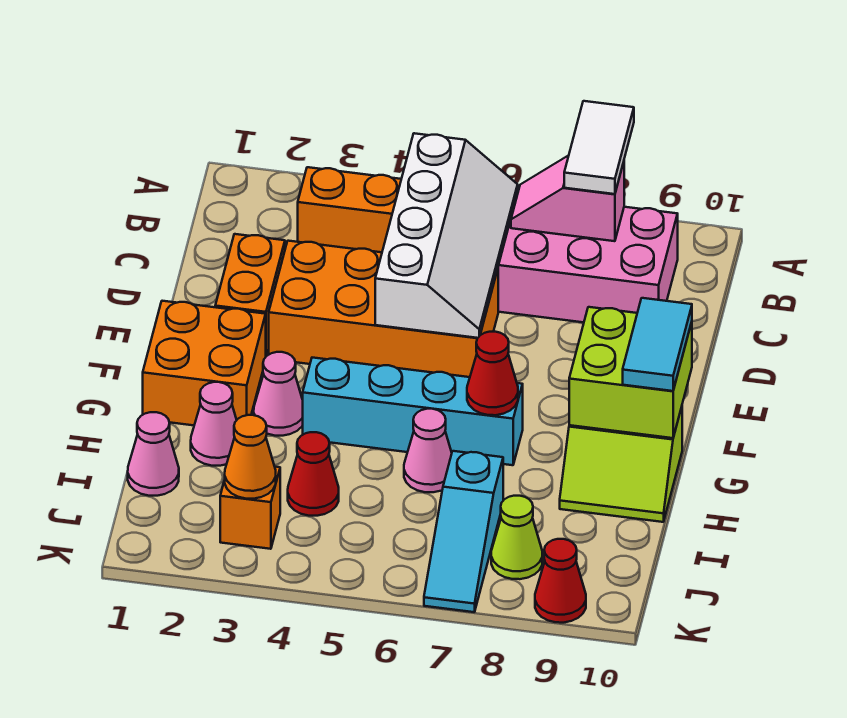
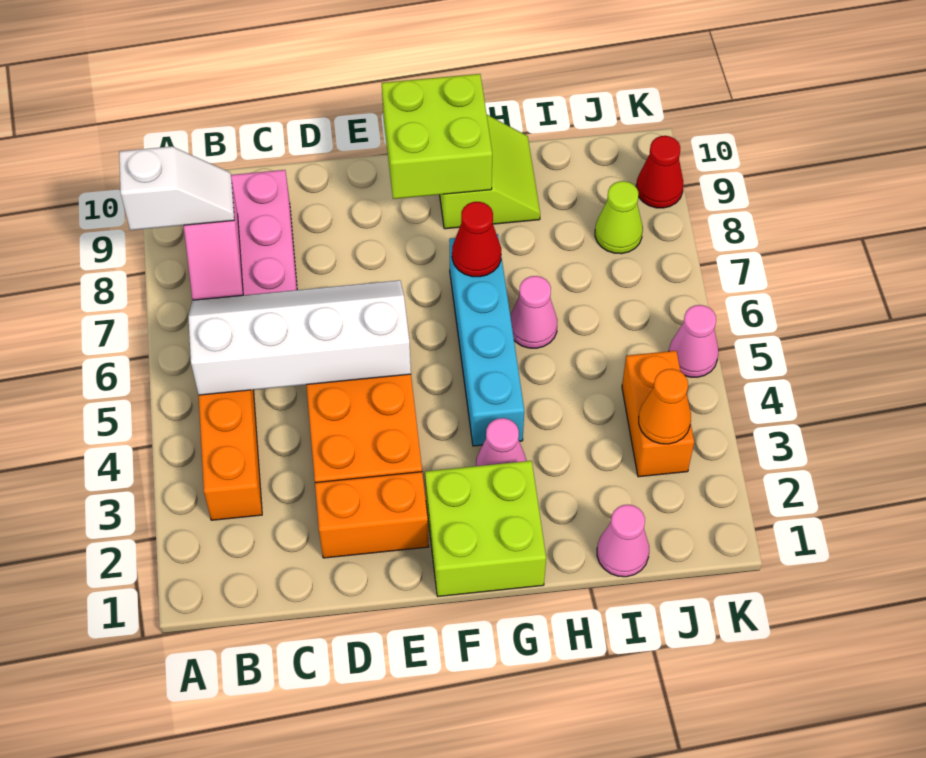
white tile A8:B8 level 3 -> white slope A8:B8 level 3 top A
orange brick F1:G2 level 1 -> lime brick F1:G2 level 1
cyan tile F10:G10 level 3 -> none
pink cone H2 level 1 -> pink cone K5 level 1
red cone I4 level 1 -> none
cyan slope I7:K7 level 1 top I -> none
orange brick J3 level 1 -> orange brick J3:J4 level 1

